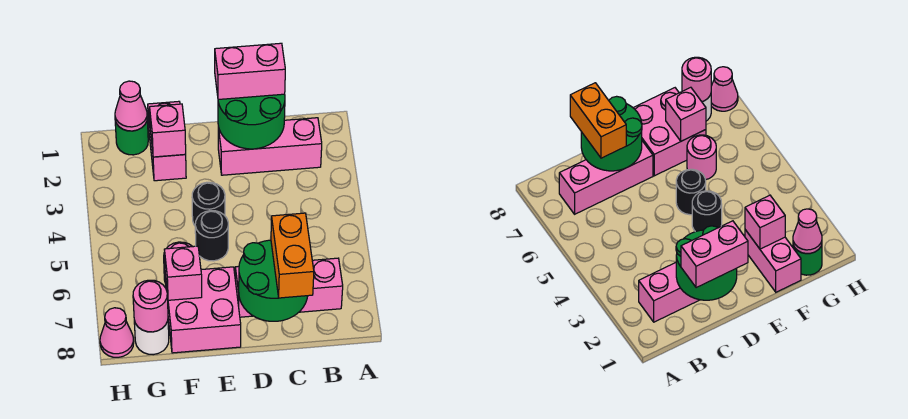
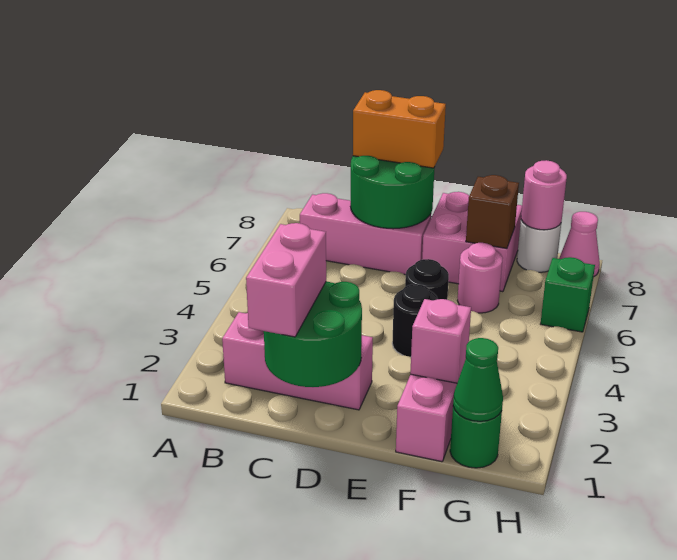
pink brick C1:D1 level 3 -> pink brick C1:C2 level 3
orange brick C7:C8 level 3 -> orange brick C8:D8 level 3
pink brick F7 level 2 -> brown brick F7 level 2
pink cone G1 level 2 -> green cone G1 level 2
none -> green brick H6 level 1

